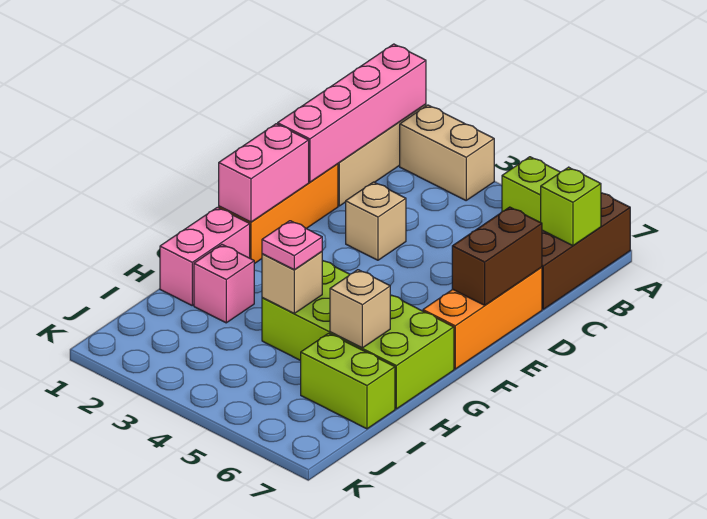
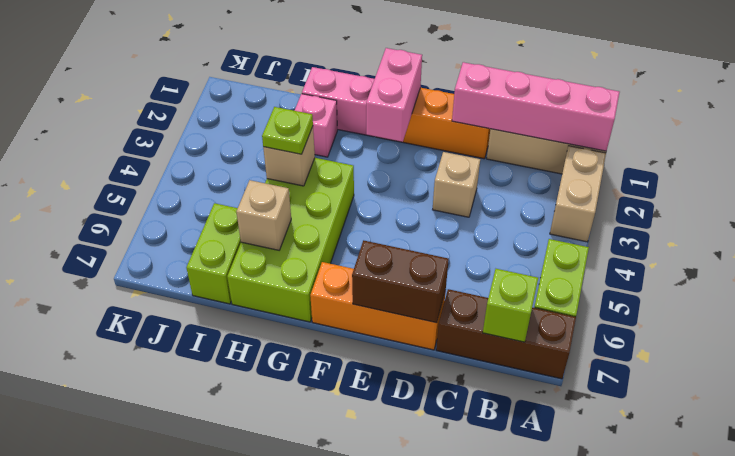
pink brick E1:F1 level 2 -> pink brick F1:F2 level 2
pink plate H4 level 3 -> lime plate H4 level 3

